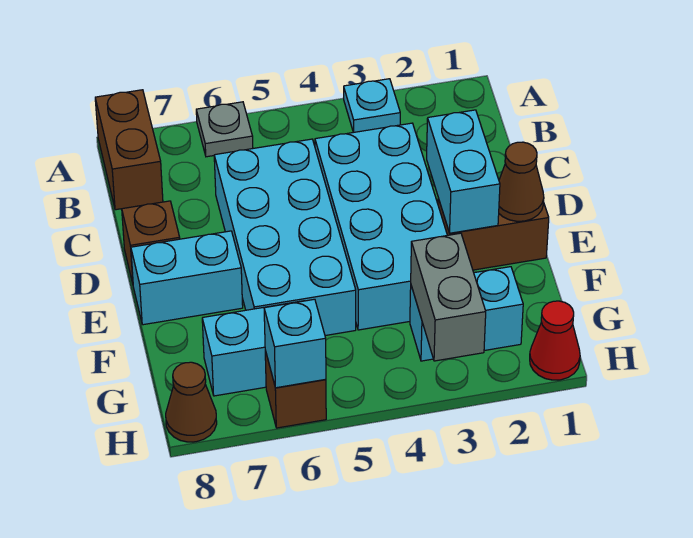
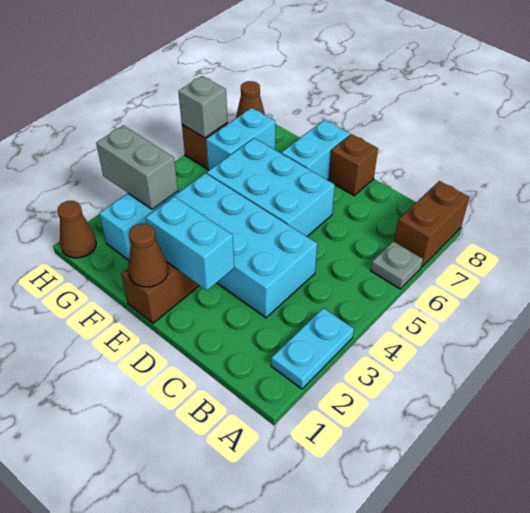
cyan plate A3 level 1 -> cyan plate A2:A3 level 1
brown brick A8:B8 level 1 -> brown brick A7:A8 level 1
cyan brick C5:F6 level 1 -> cyan brick D5:F6 level 1
red cone H1 level 1 -> brown cone H1 level 1
cyan brick H6 level 2 -> grey brick H6 level 2

